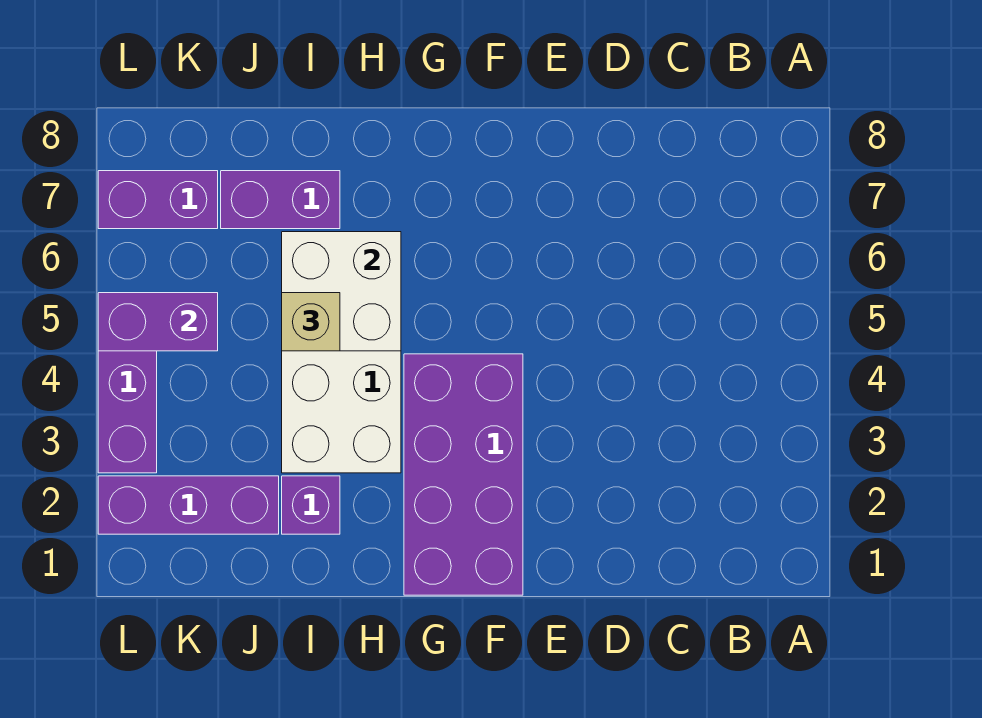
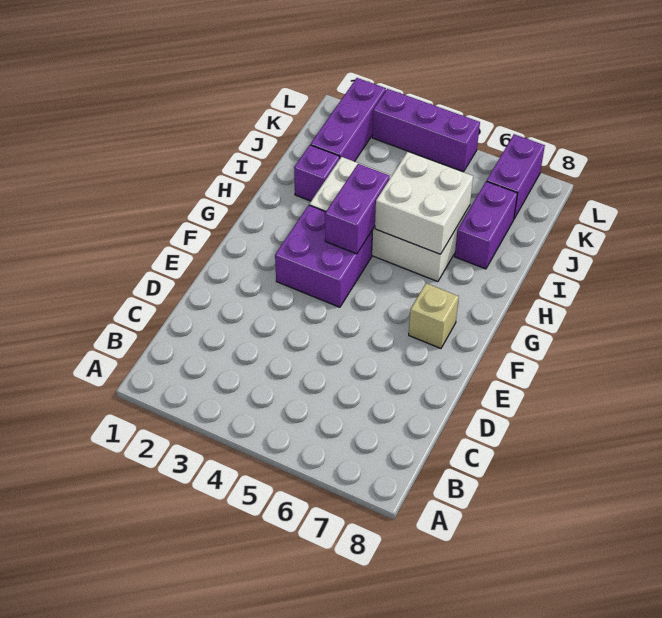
purple brick F1:G4 level 1 -> purple brick F3:G4 level 1
tan brick I5 level 3 -> tan brick F7 level 1
purple brick K5:L5 level 2 -> purple brick G4:H4 level 2

